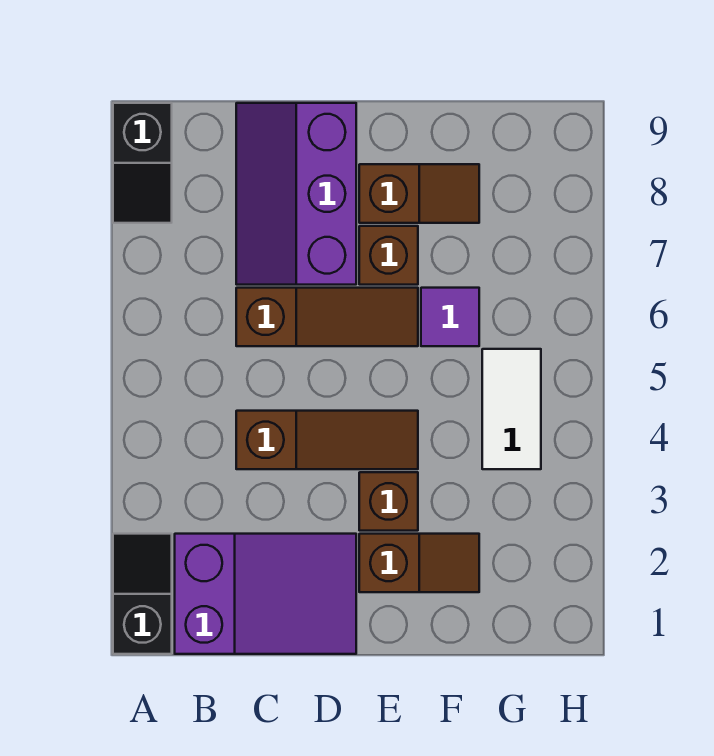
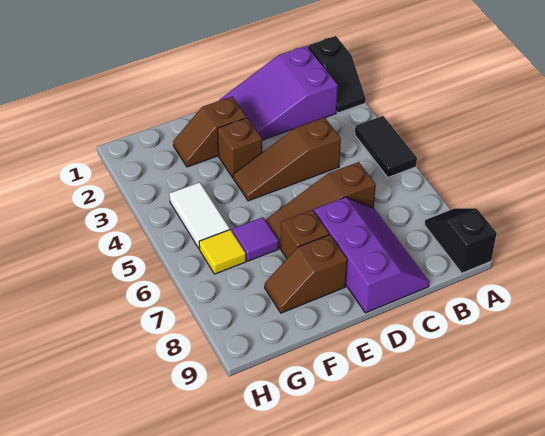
none -> black tile A4:A5 level 1
none -> yellow tile G6 level 1

